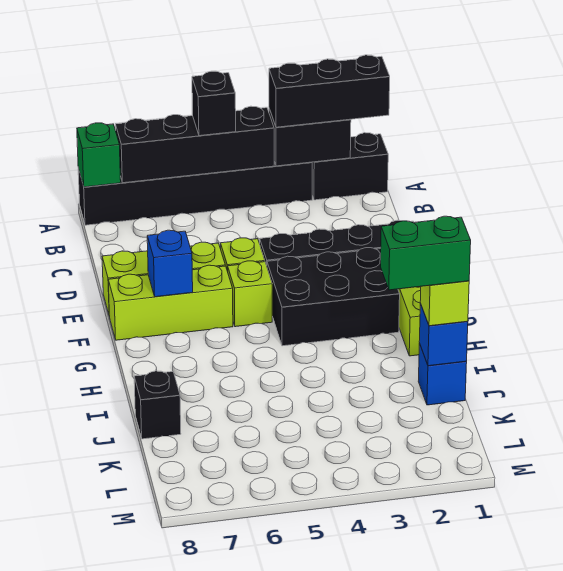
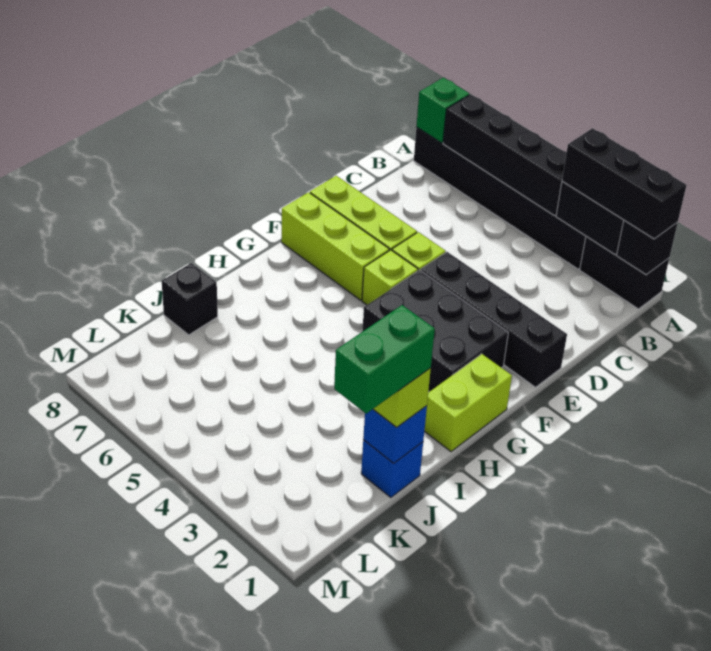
black brick A5 level 3 -> black brick A1 level 2
blue brick F7 level 2 -> none
green brick J1:J2 level 4 -> green brick J1:K1 level 4

